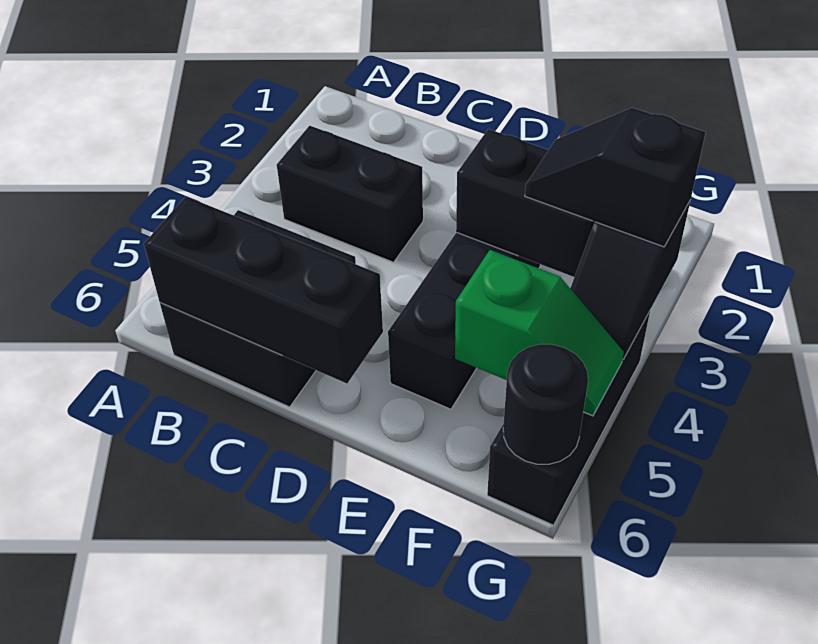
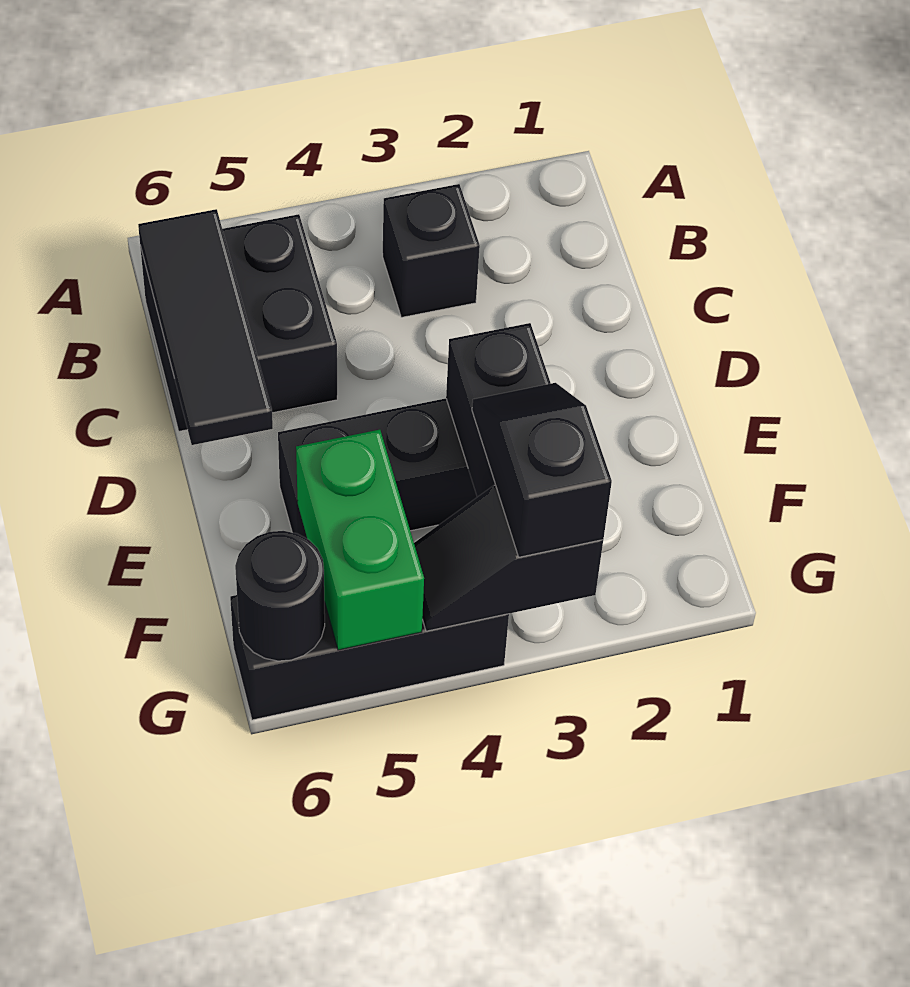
black brick B3:C3 level 1 -> black brick B3 level 1
black brick B6:D6 level 2 -> black tile B6:D6 level 2
green slope F5:G5 level 2 top F -> green brick F5:G5 level 2

